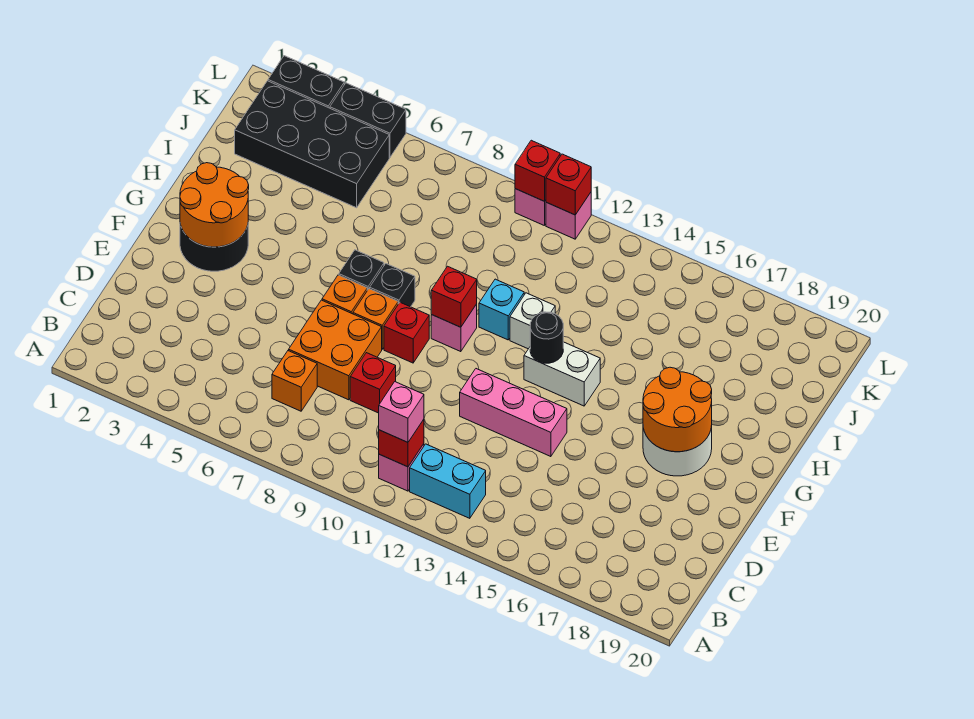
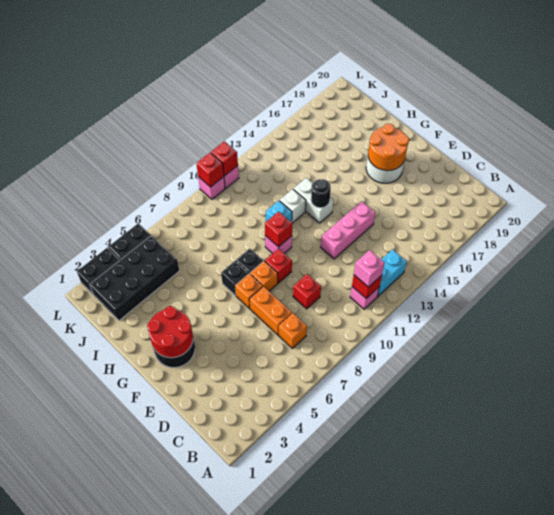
orange brick D7:E8 level 1 -> orange brick D7:E7 level 1
orange round brick F2:G3 level 2 -> red round brick F2:G3 level 2
white brick G13:G14 level 1 -> white brick G13:H13 level 1

